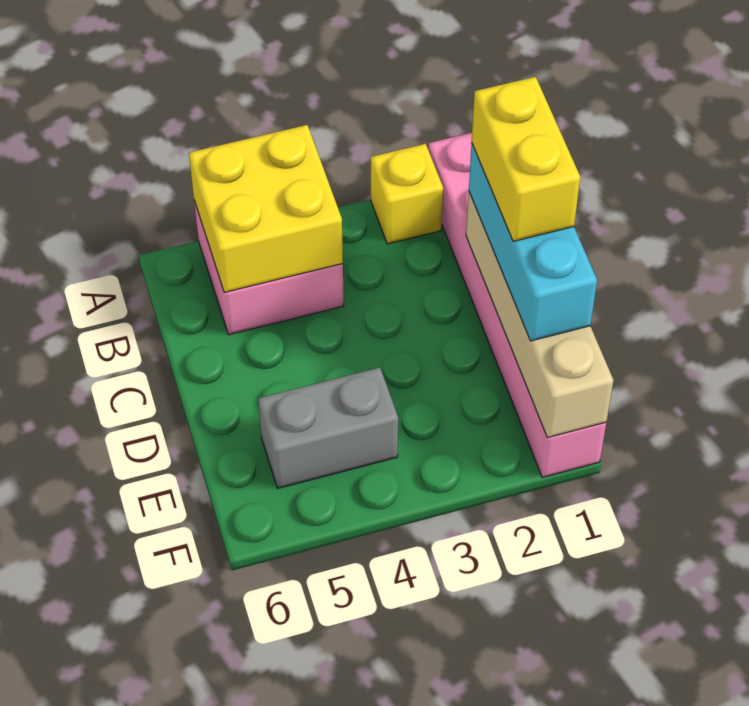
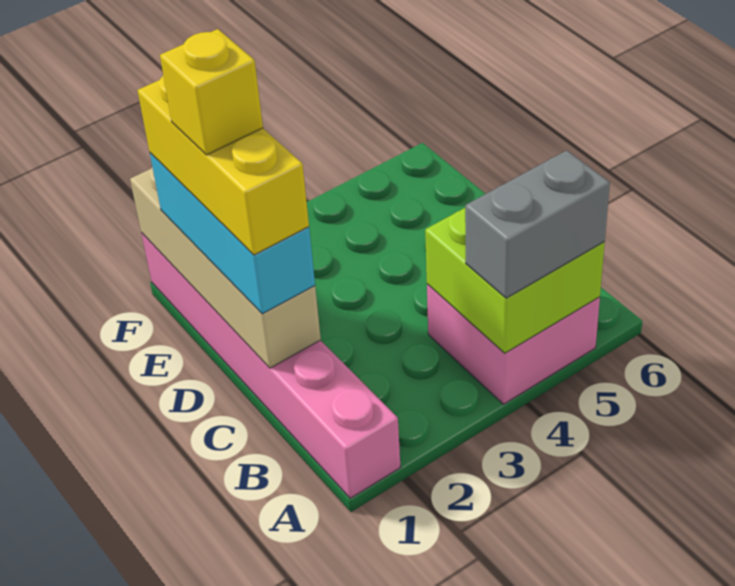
yellow brick A2 level 1 -> yellow brick D1 level 5
yellow brick A4:B5 level 2 -> lime brick A4:B5 level 2
yellow brick C1:D1 level 4 -> yellow brick C1:E1 level 4
grey brick E4:E5 level 1 -> grey brick A4:A5 level 3

